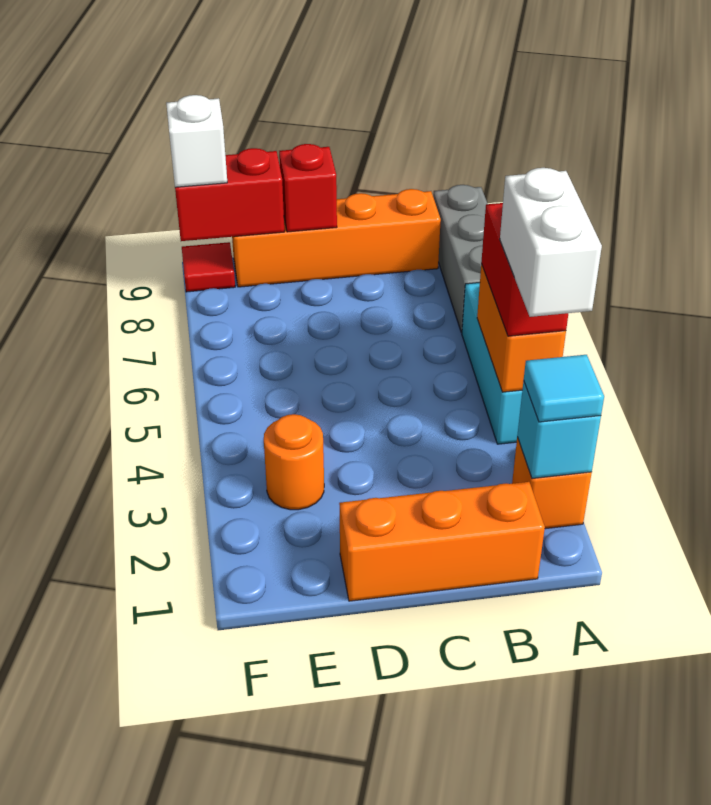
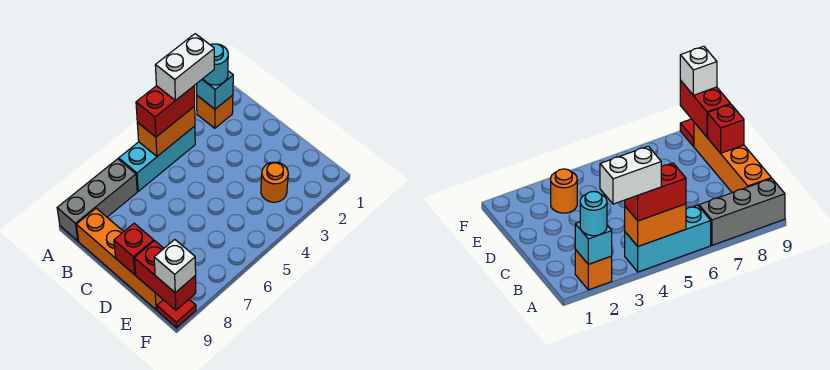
cyan tile A2 level 3 -> cyan round brick A2 level 3
orange brick B1:D1 level 1 -> none

